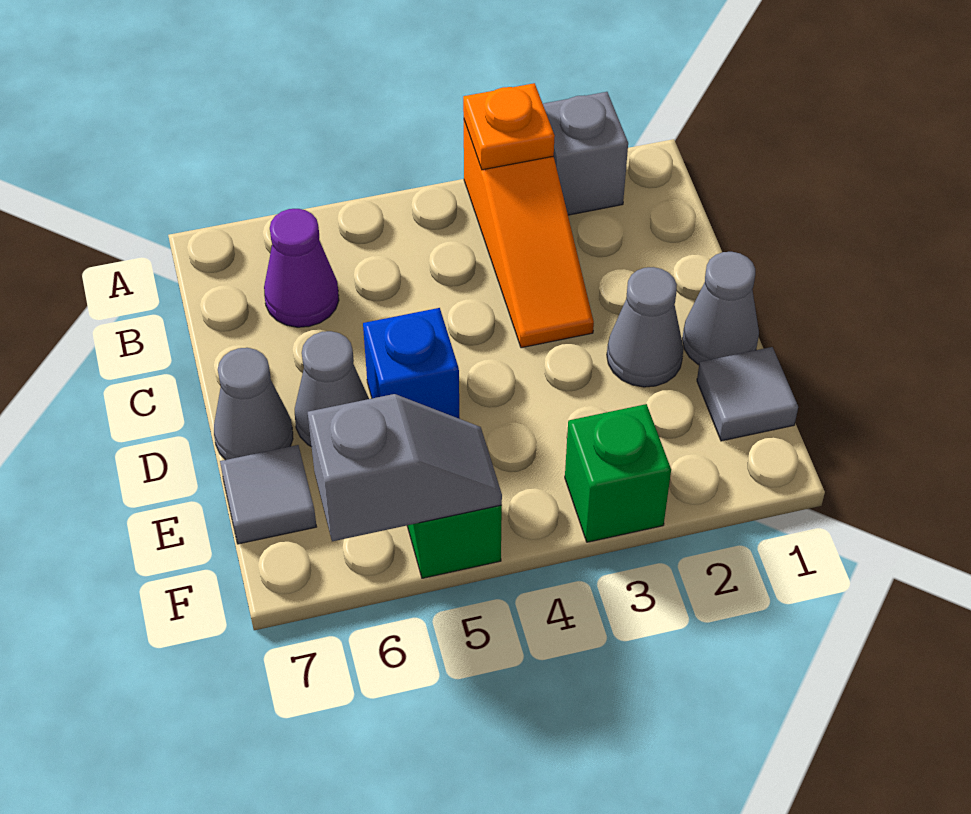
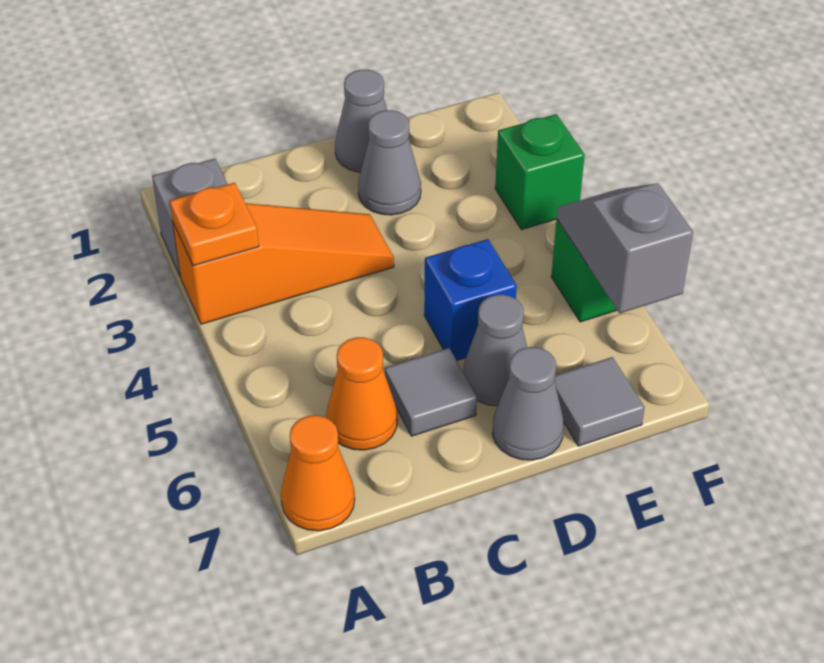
none -> orange cone A7 level 1
purple cone B6 level 1 -> orange cone B6 level 1
grey tile E1 level 1 -> grey tile C6 level 1

